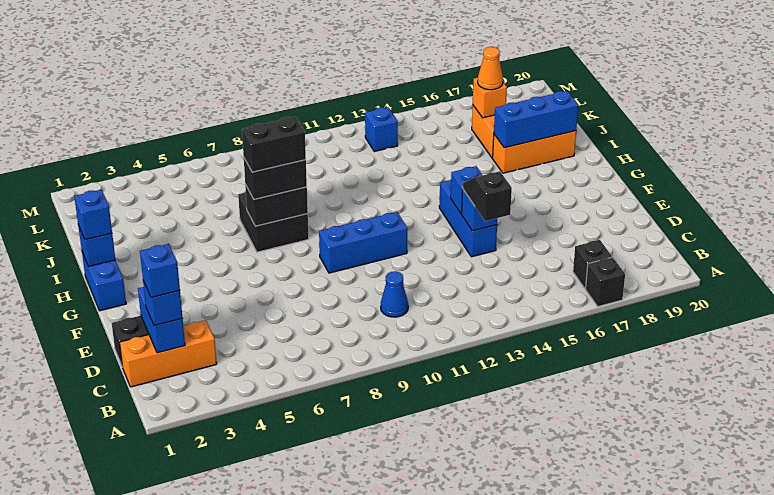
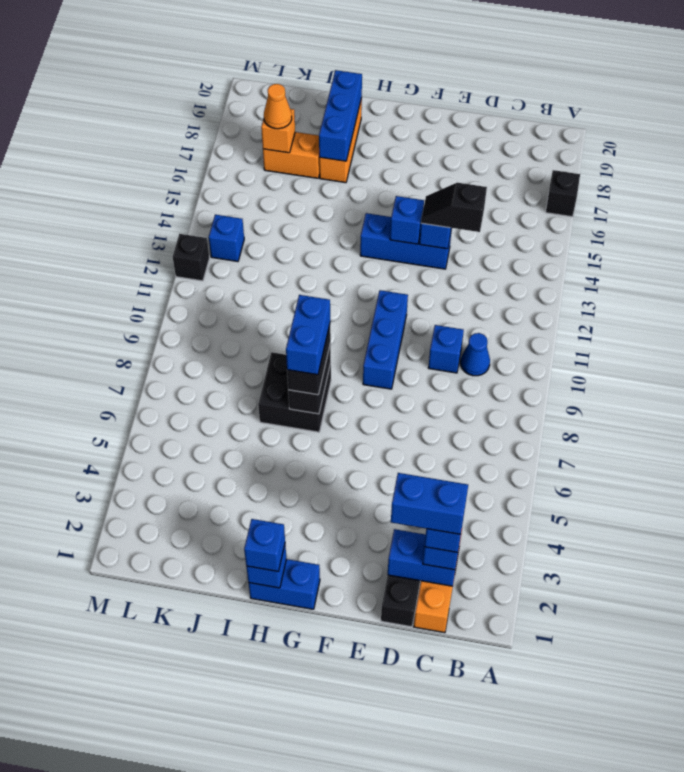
black brick B17 level 1 -> black brick M12 level 1
none -> blue brick C2:D2 level 5
none -> blue brick D10 level 1
black brick H7:H8 level 4 -> blue brick H7:H8 level 4

